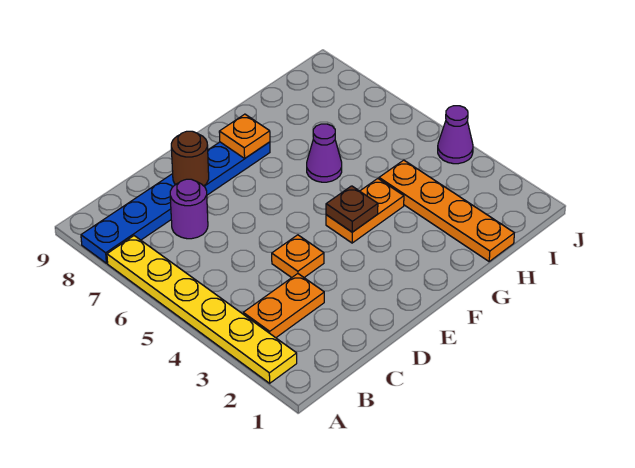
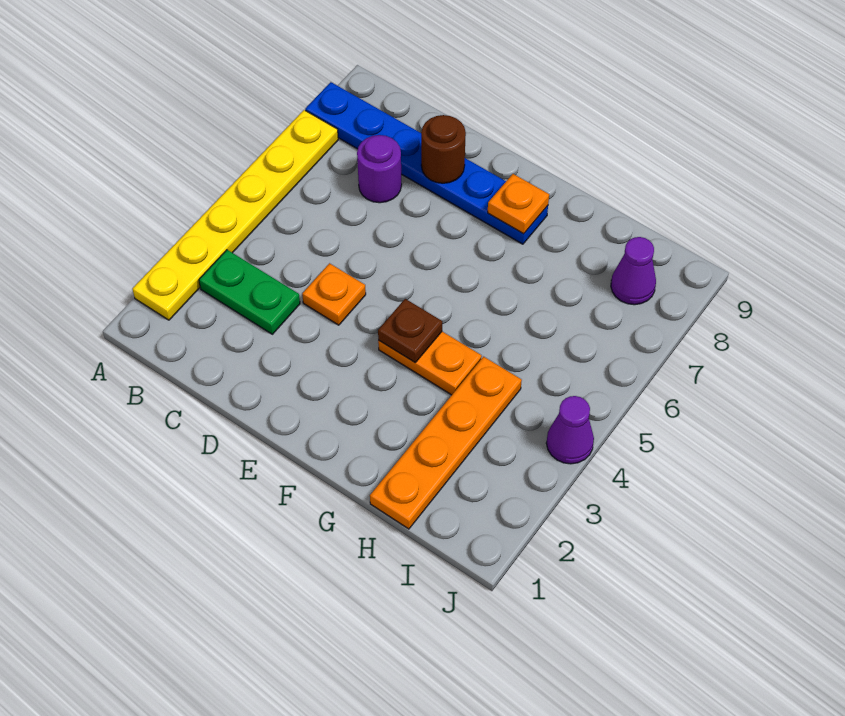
orange plate B3:C3 level 1 -> green plate B3:C3 level 1
purple cone G6 level 1 -> purple cone I8 level 1

